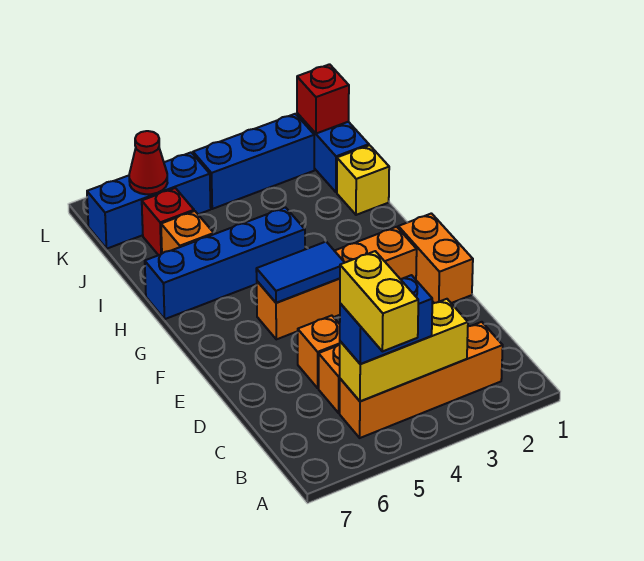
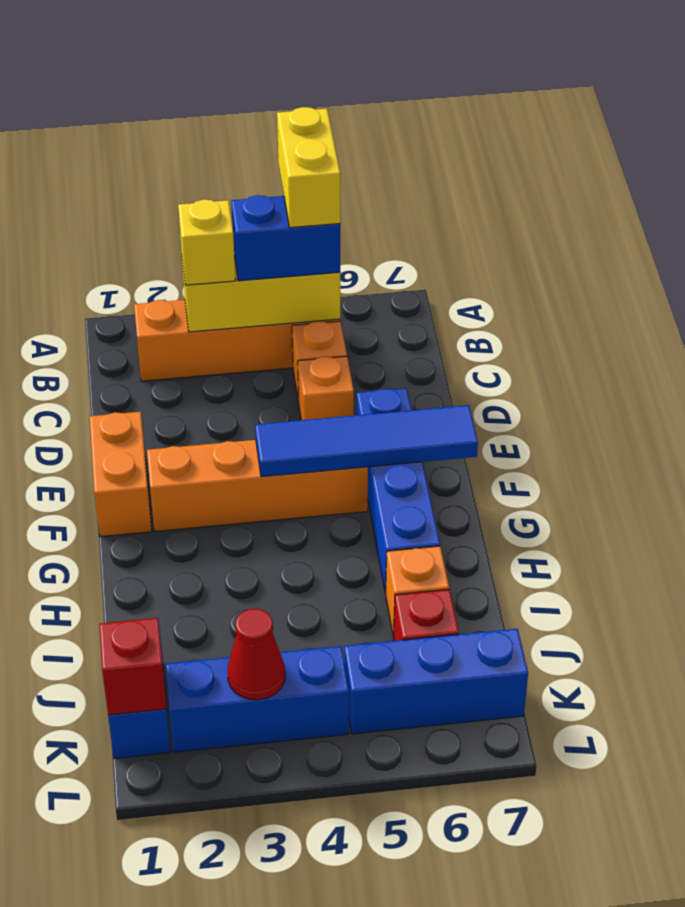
blue tile F4:F5 level 2 -> blue tile F4:F7 level 2
blue brick H4:H7 level 1 -> blue brick E6:H6 level 1
yellow brick I1 level 1 -> yellow brick B3 level 3
red cone K6 level 2 -> red cone K3 level 2

